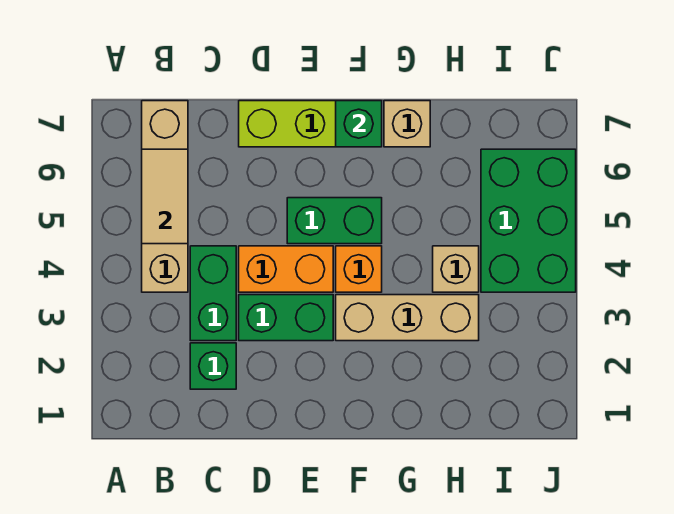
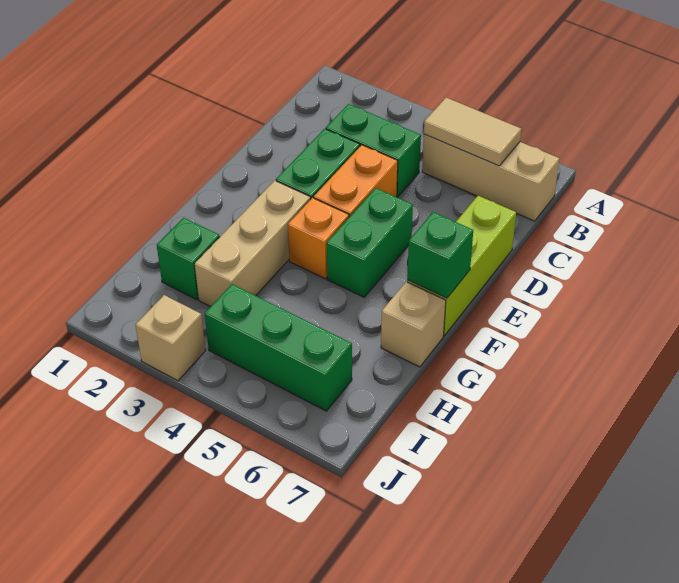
tan brick B4:B7 level 1 -> tan brick B5:B7 level 1
green brick C2 level 1 -> green brick H2 level 1
tan brick H4 level 1 -> tan brick J3 level 1
green brick I4:J6 level 1 -> green brick I4:I6 level 1

